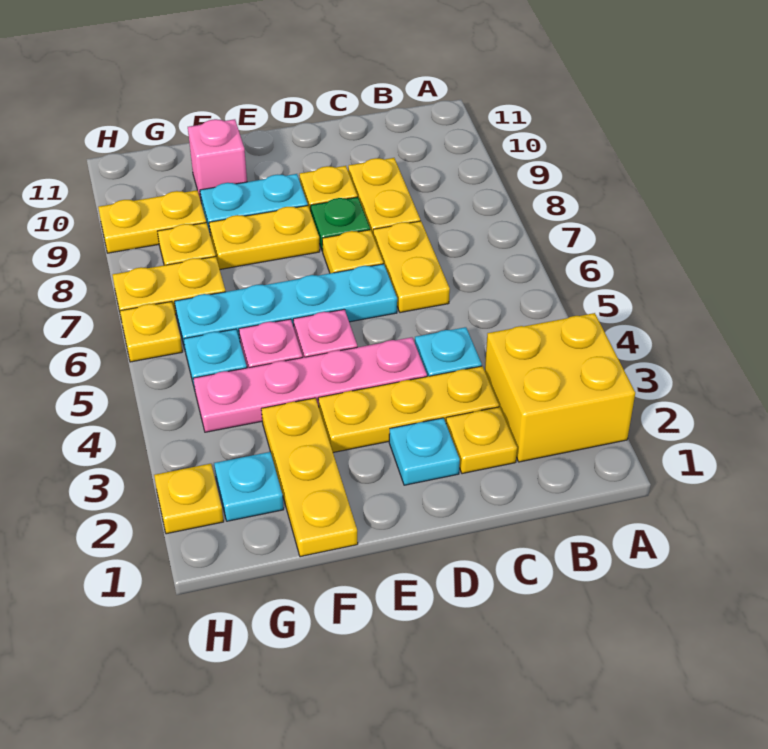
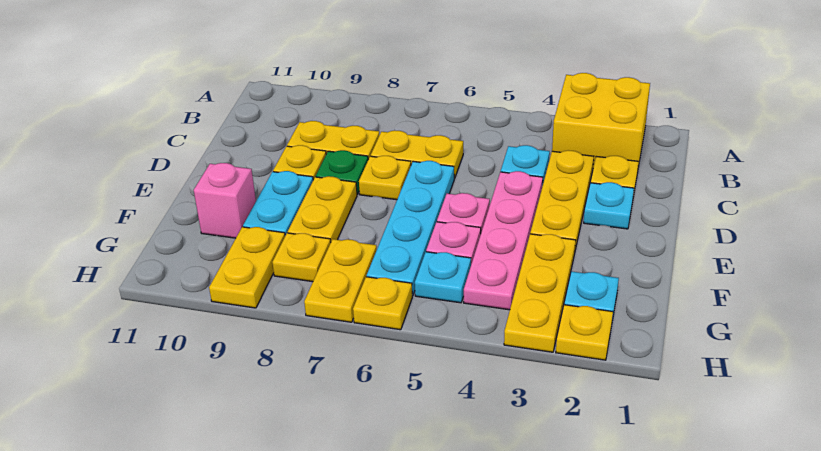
yellow plate F1:F3 level 1 -> yellow plate F3:H3 level 1

